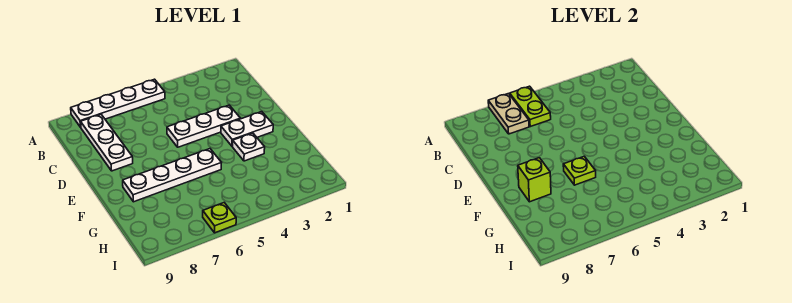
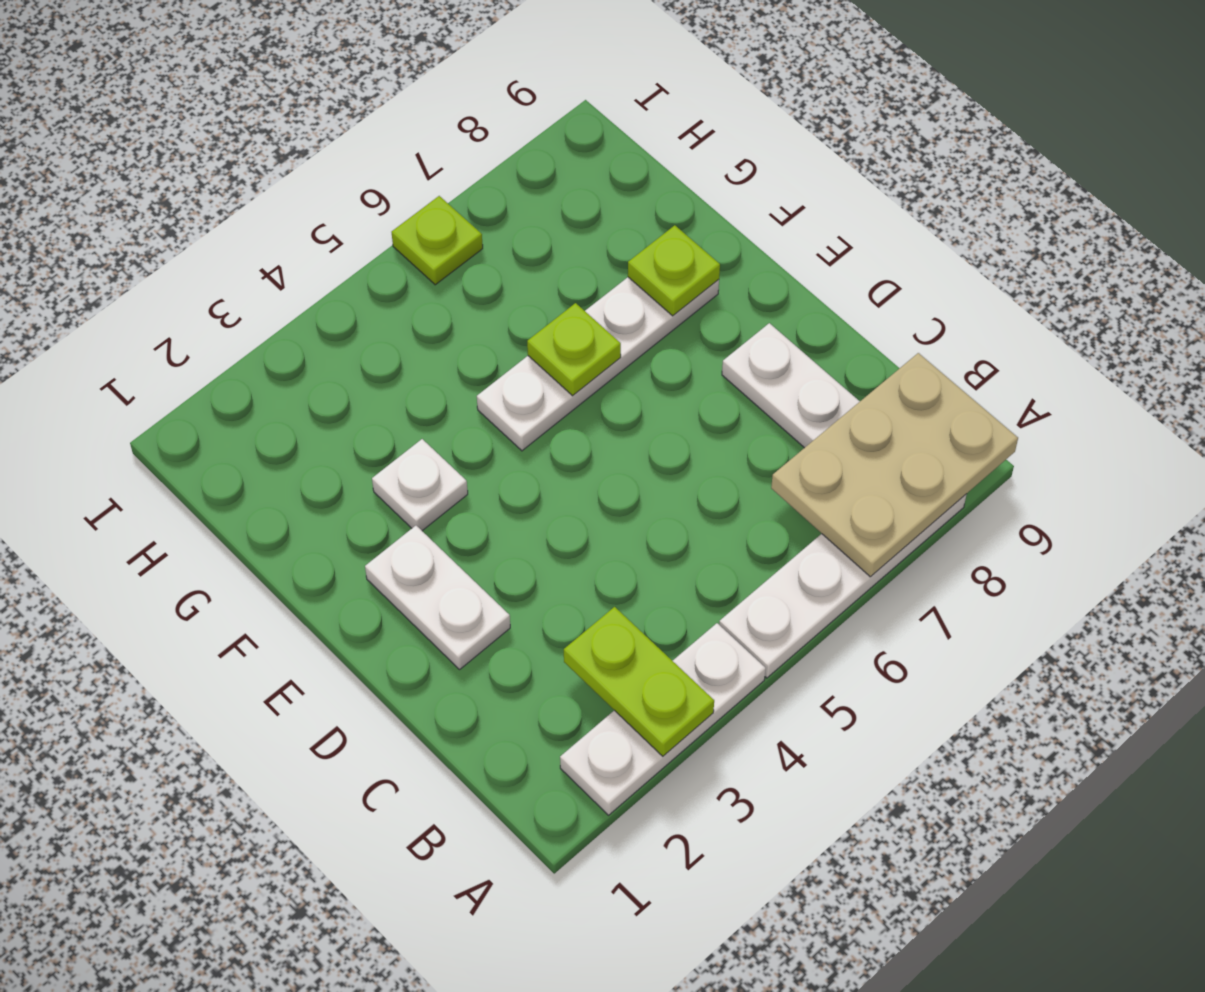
lime plate A6:B6 level 2 -> lime plate A3:B3 level 2
tan plate A7:B7 level 2 -> tan plate A7:B9 level 2
white plate D3:D5 level 1 -> white plate A2:A4 level 1
white plate E2:E3 level 1 -> white plate D2:E2 level 1
lime brick F8 level 2 -> lime plate F8 level 2

